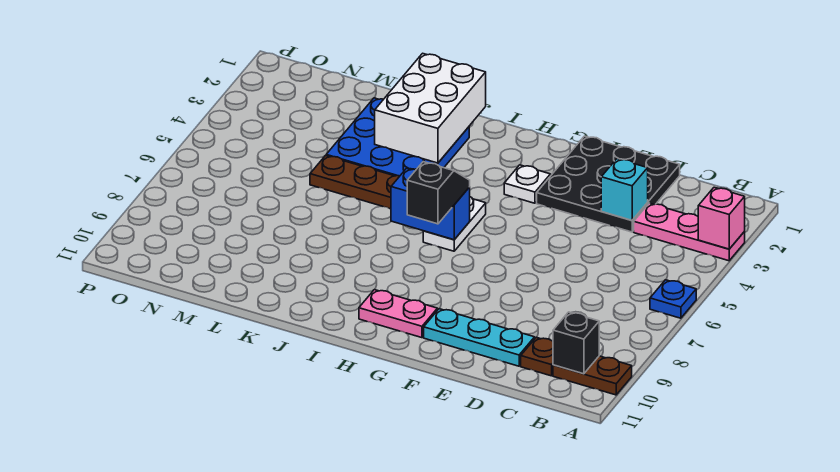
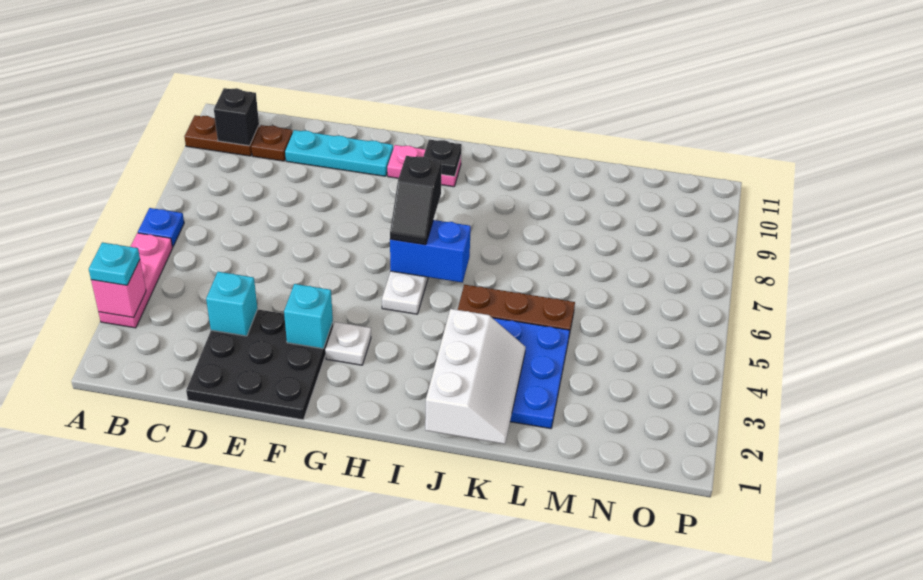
pink plate A3:C3 level 1 -> pink plate A3:A5 level 1
none -> cyan plate A3 level 3
none -> cyan brick F3 level 2
none -> black plate H10 level 2
white brick J1:K3 level 2 -> white slope J1:K3 level 2 top J

